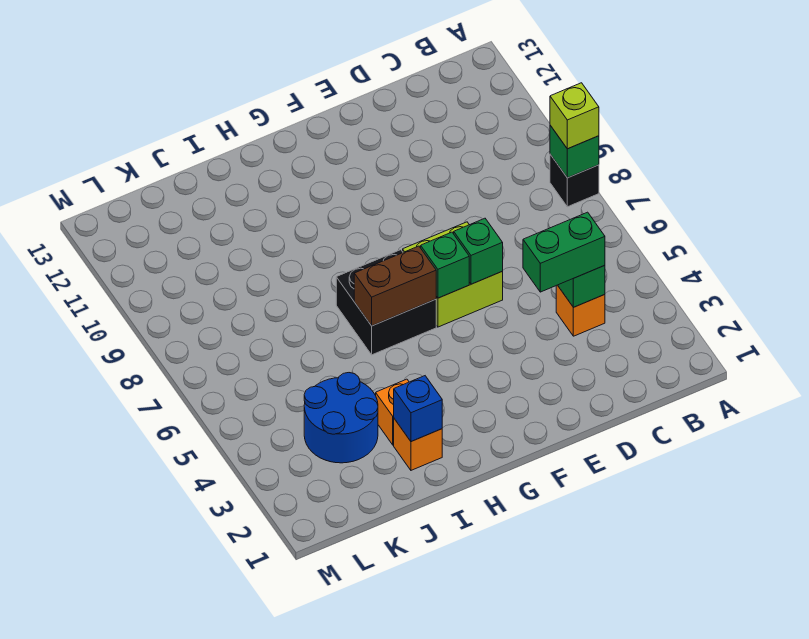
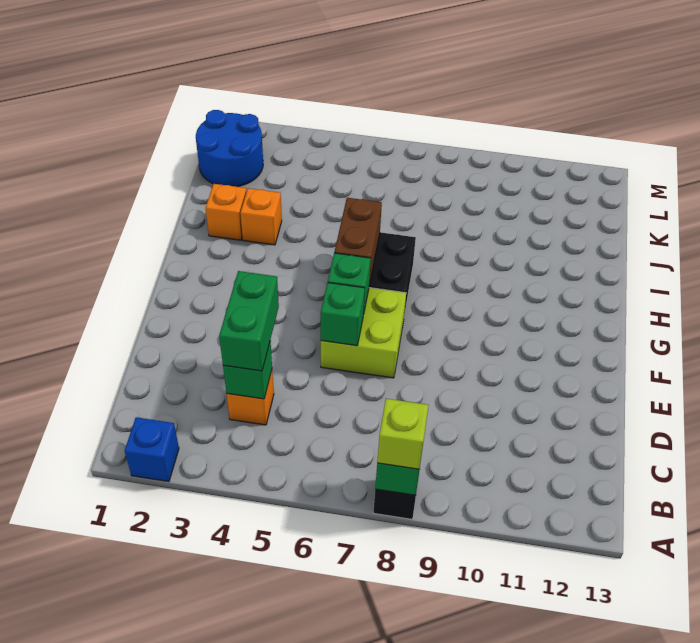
blue brick I2 level 2 -> blue brick A2 level 1
blue round brick J3:K4 level 1 -> blue round brick K1:L2 level 1

